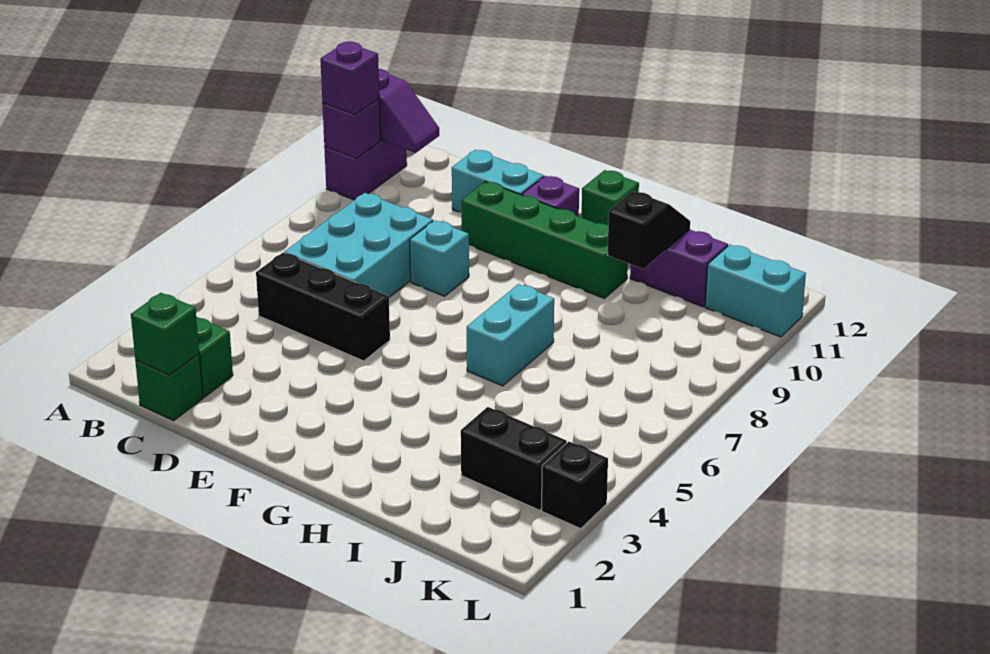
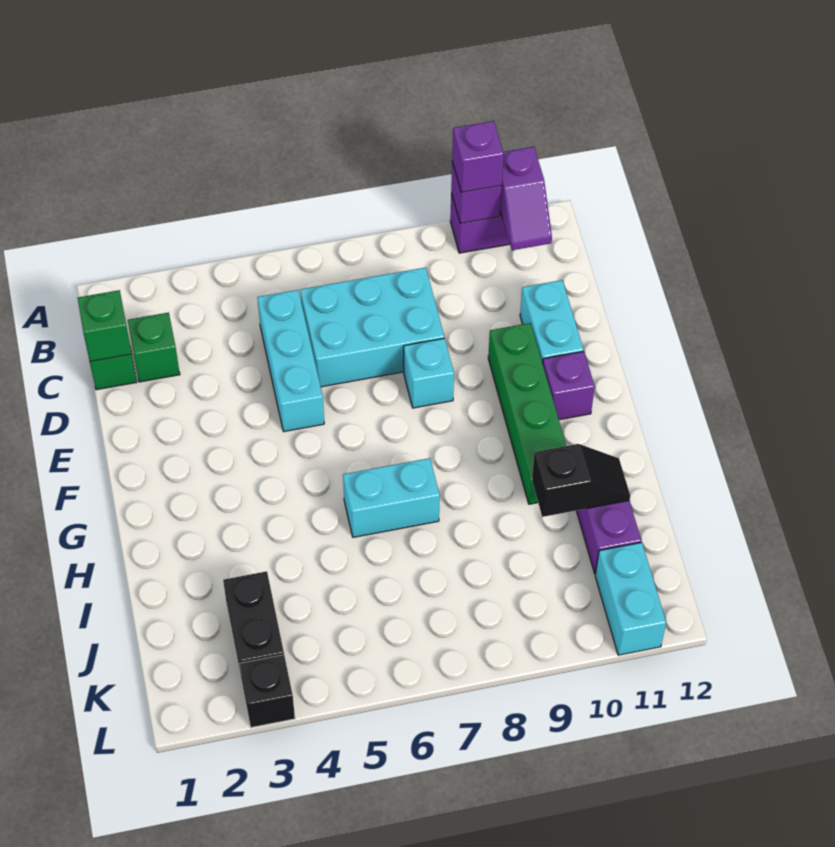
black brick C5:E5 level 1 -> cyan brick C5:E5 level 1
green brick G12 level 1 -> none

